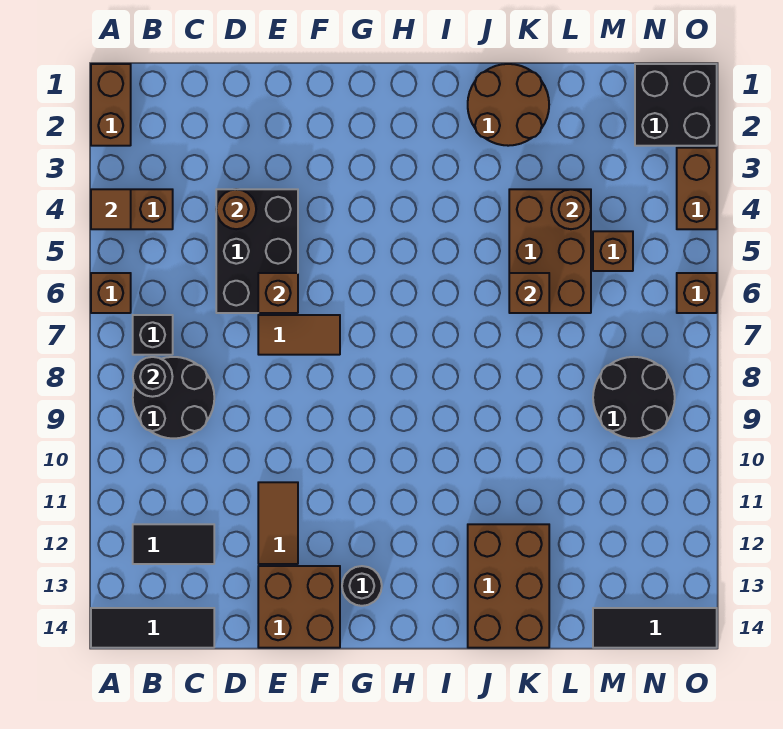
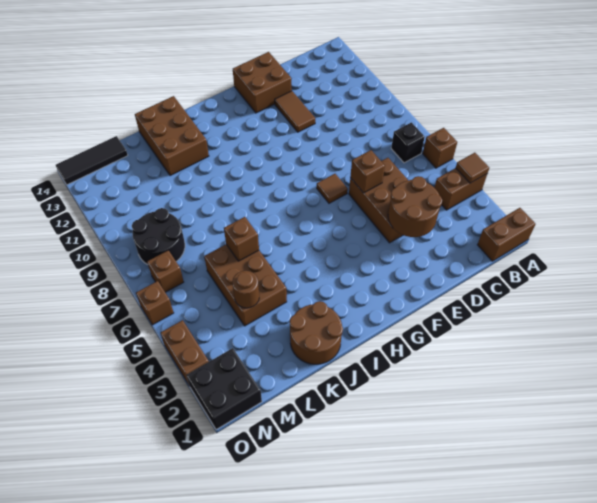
brown brick A1:A2 level 1 -> brown brick A1:B1 level 1
black tile A14:C14 level 1 -> none
black round brick B8:C9 level 1 -> none
black round brick B8 level 2 -> none
black tile B12:C12 level 1 -> none
black brick D4:E6 level 1 -> brown brick D4:E6 level 1
brown round brick D4 level 2 -> brown round brick D3:E4 level 2
brown tile E7:F7 level 1 -> brown tile F7 level 1
black round brick G13 level 1 -> none
brown brick M5 level 1 -> brown brick N7 level 1

